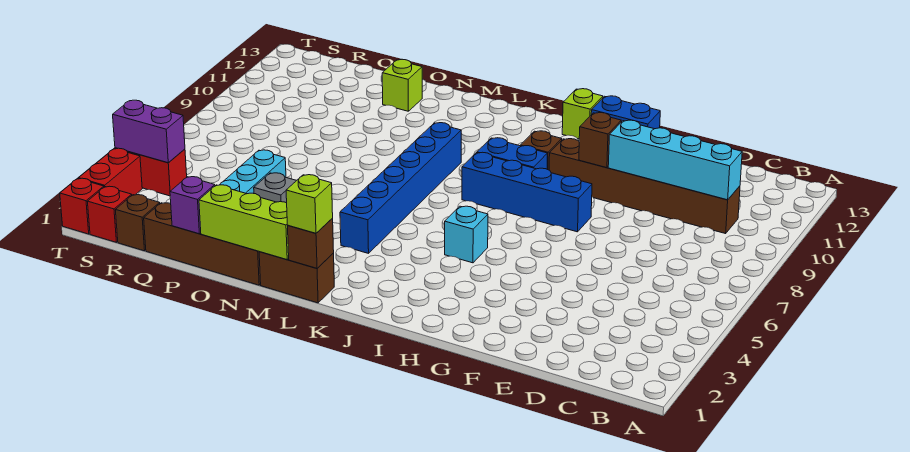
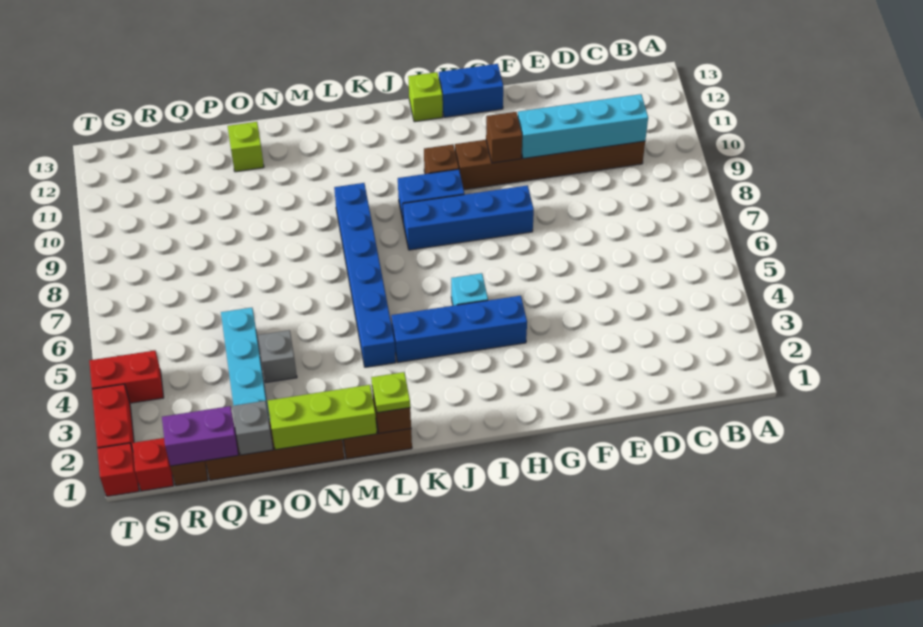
none -> blue brick H4:K4 level 1
lime brick L1 level 3 -> lime plate L1 level 3
purple brick P1 level 2 -> grey brick P1 level 2
purple brick S4:T4 level 2 -> purple brick Q1:R1 level 2

